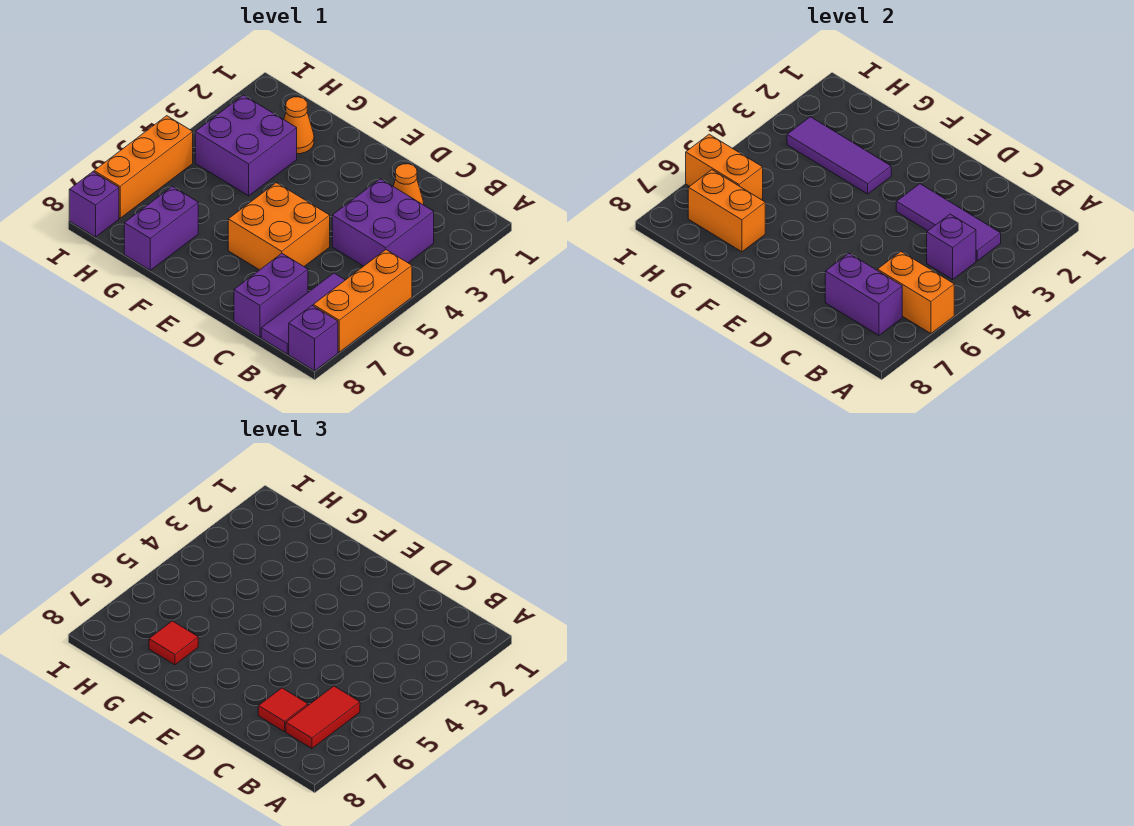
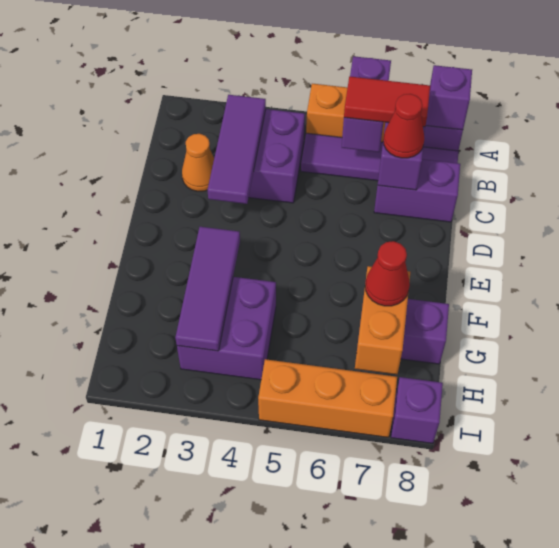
orange brick A6:B6 level 2 -> purple brick A6:B6 level 2
purple brick B4 level 2 -> purple brick A8 level 2
purple tile B6:B8 level 1 -> purple tile B5:B8 level 1
red tile C7 level 3 -> red cone C7 level 3
orange brick D5:E6 level 1 -> none
orange cone G2 level 1 -> none
red tile G7 level 3 -> red cone G7 level 3
orange brick H6:I6 level 2 -> none

